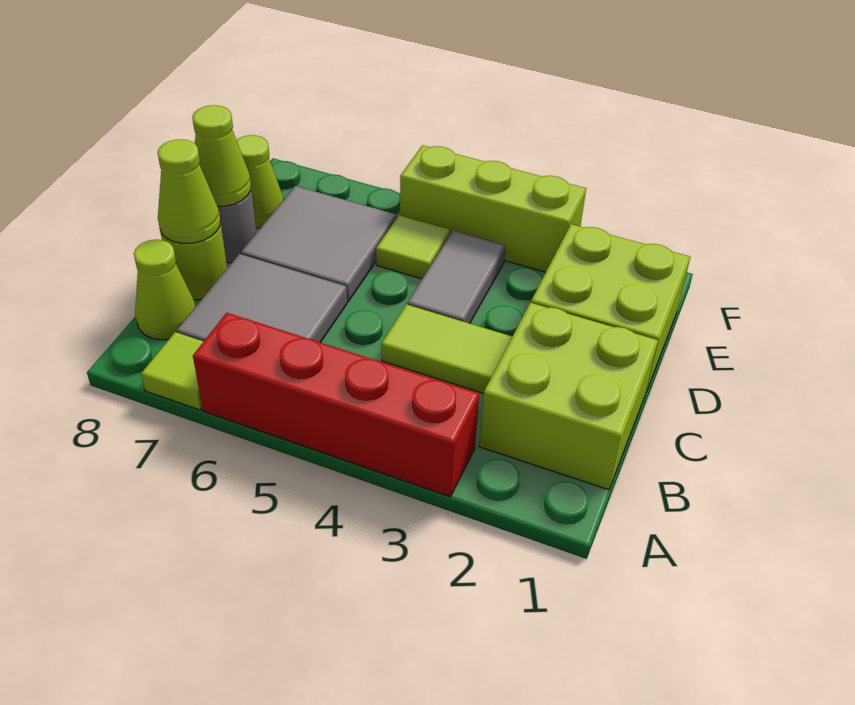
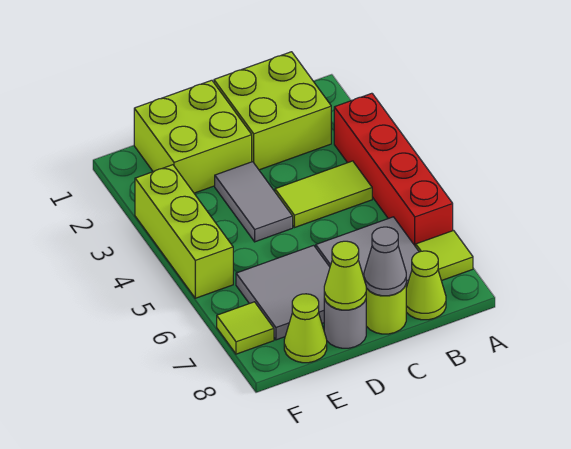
lime tile C3:C4 level 1 -> lime tile B4:C4 level 1
lime cone C8 level 2 -> grey cone C8 level 2
grey tile D4:E4 level 1 -> grey tile D3:D4 level 1
lime tile E5 level 1 -> lime tile F7 level 1

